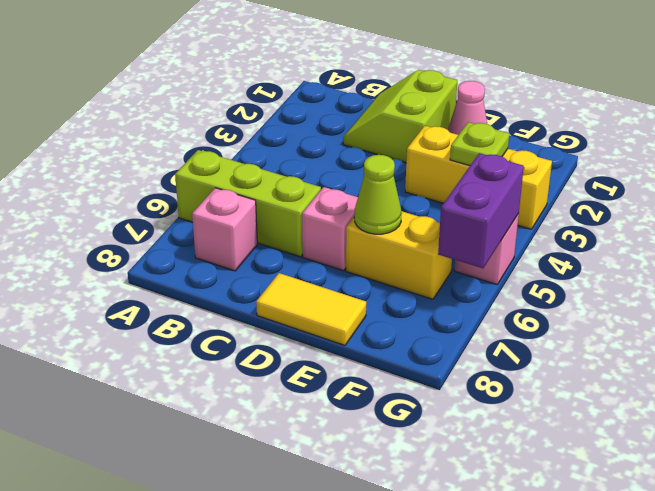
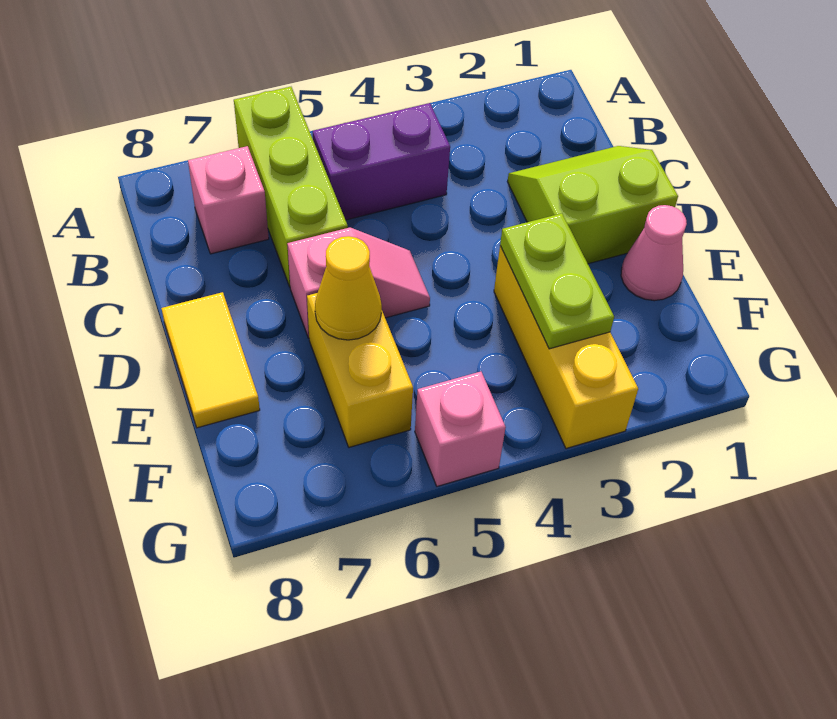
lime cone E6 level 2 -> yellow cone E6 level 2
lime plate F3 level 2 -> lime plate E3:F3 level 2
purple brick G5:G6 level 2 -> purple brick B4:B5 level 1

